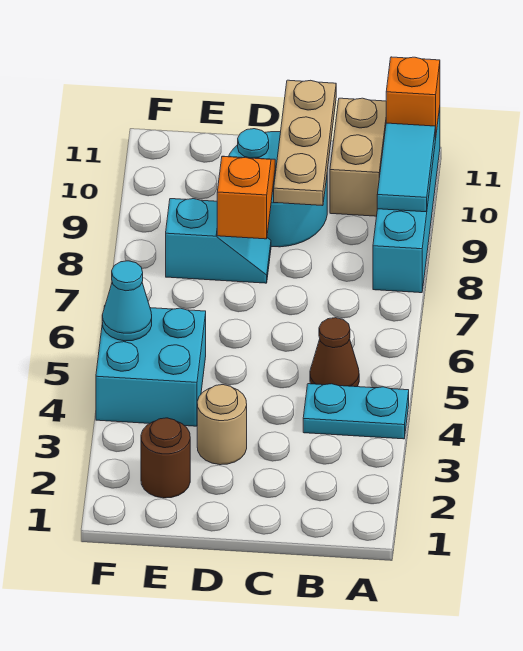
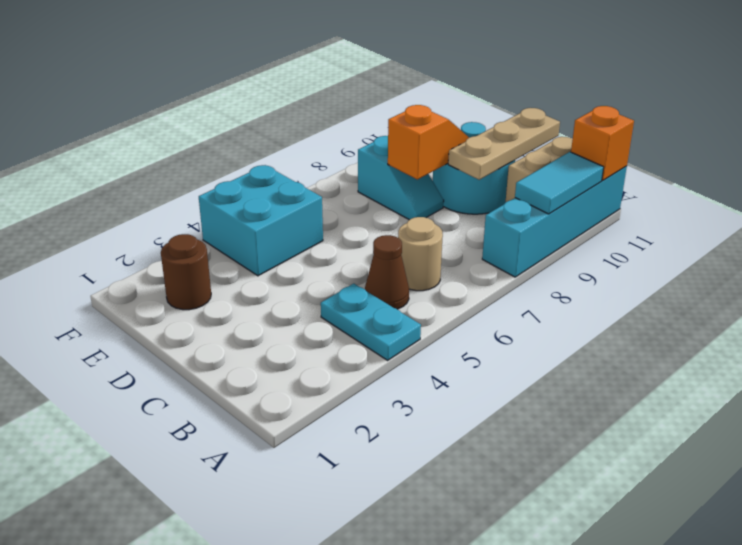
tan round brick D3 level 1 -> tan round brick B6 level 1
cyan cone F5 level 2 -> none

